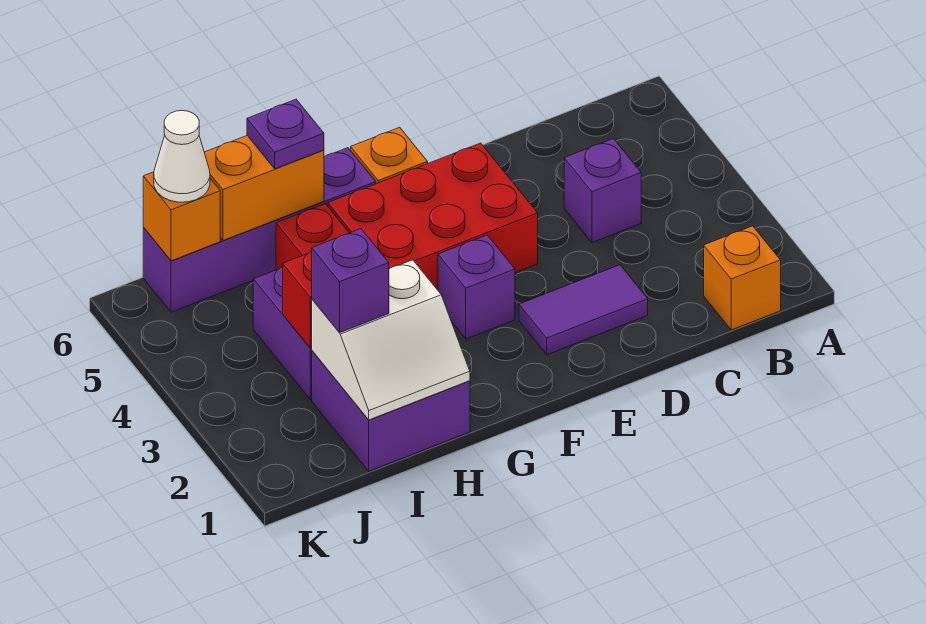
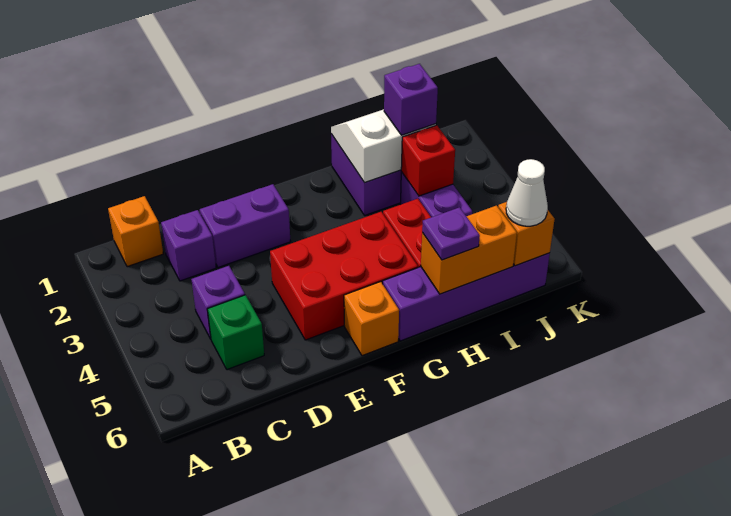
none -> green brick C5 level 1
purple tile D2:E2 level 1 -> purple brick D2:E2 level 1
purple brick F3 level 1 -> purple brick C2 level 1

